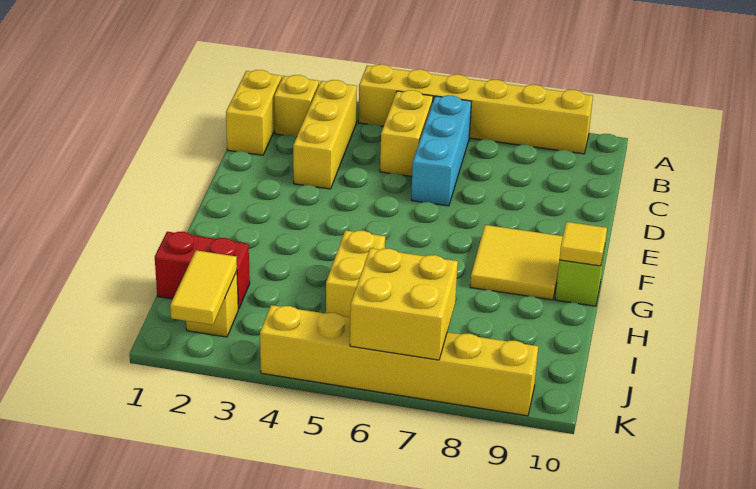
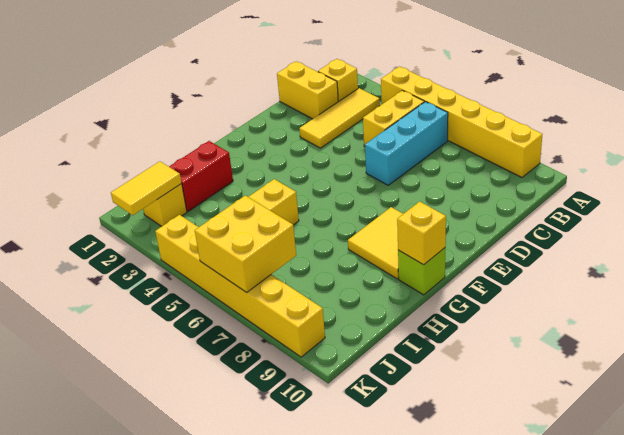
yellow brick B1:C1 level 1 -> yellow brick C1:C2 level 1
yellow brick B3:D3 level 1 -> yellow tile B3:D3 level 1
yellow tile G10 level 2 -> yellow brick G10 level 2
red brick I1:I2 level 1 -> red brick H2:I2 level 1

